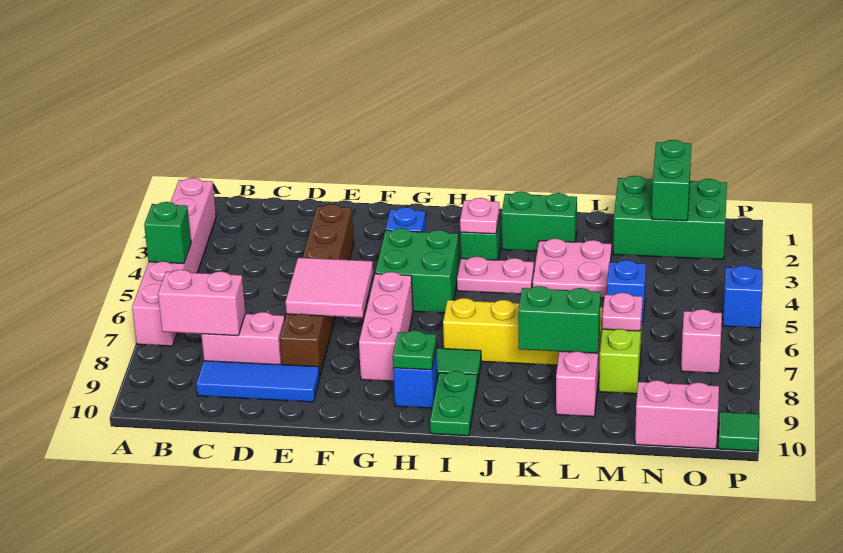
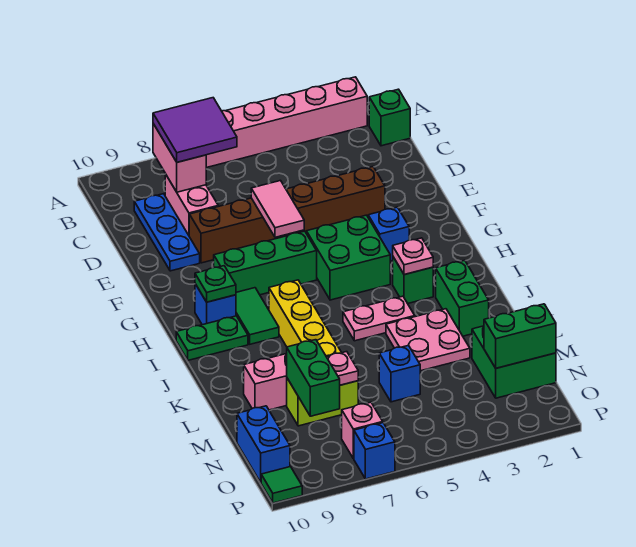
green brick A5 level 2 -> green brick B1 level 1
none -> purple tile B7:C8 level 3
blue tile C9:E9 level 1 -> blue plate C9:E9 level 1
pink tile E6:F7 level 2 -> pink tile E6:F6 level 2
pink brick G6:G8 level 1 -> green brick G6:G8 level 1
pink plate I4:J4 level 1 -> pink plate J4:J5 level 1
green brick K8:L8 level 2 -> green brick M8:N8 level 2
green brick M1:O2 level 1 -> green brick M1:N2 level 1
pink brick N10:O10 level 1 -> blue brick N10:O10 level 1
blue brick P5 level 1 -> blue brick P7 level 1

